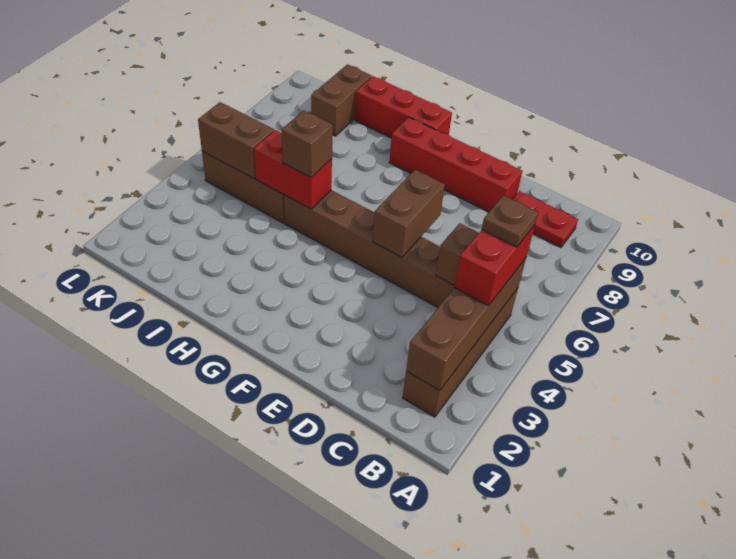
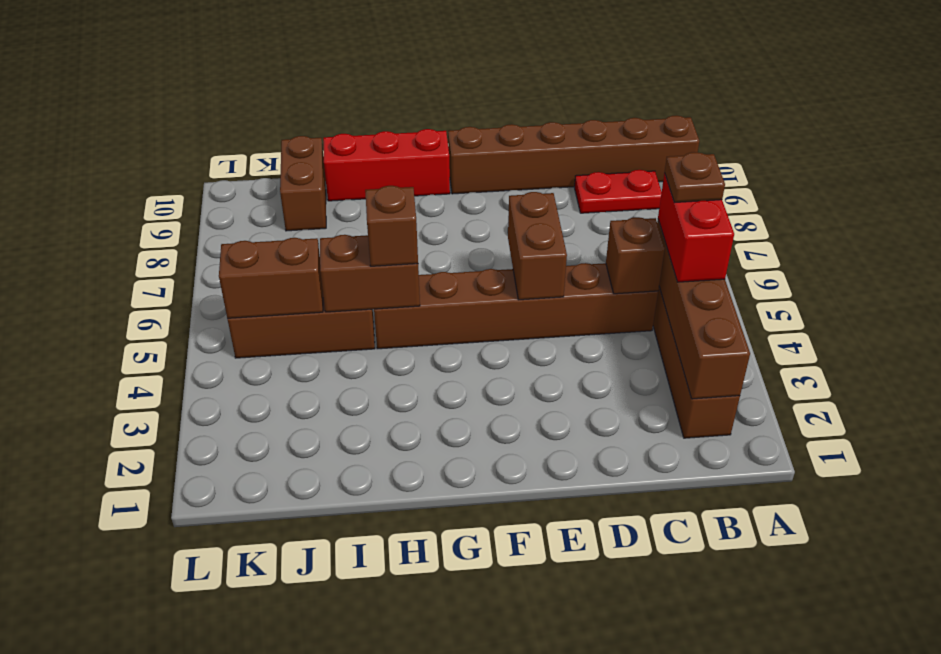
none -> brown brick A10:F10 level 1
red brick D9:G9 level 1 -> none
red brick H5:I5 level 2 -> brown brick H5:I5 level 2

